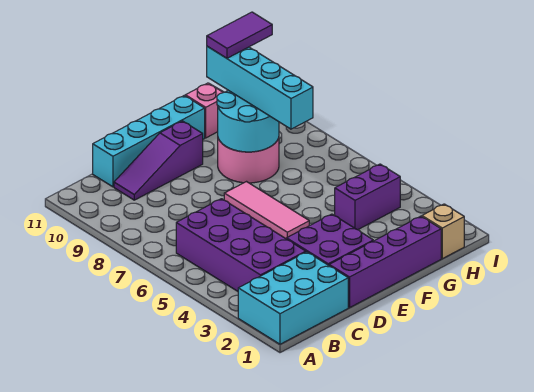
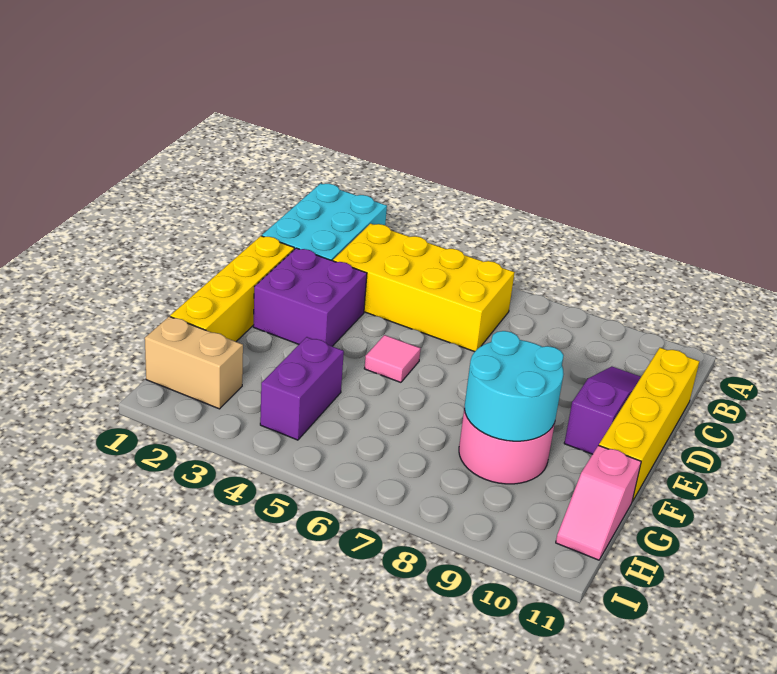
purple brick B3:C6 level 1 -> yellow brick B3:C6 level 1
cyan brick C11:F11 level 1 -> yellow brick C11:F11 level 1
purple brick D1:G1 level 1 -> yellow brick D1:G1 level 1
pink tile E5:E7 level 1 -> pink tile E5 level 1
cyan brick G7:G10 level 3 -> none
purple tile G10:H10 level 4 -> none
tan brick H1 level 1 -> tan brick H1:H2 level 1

